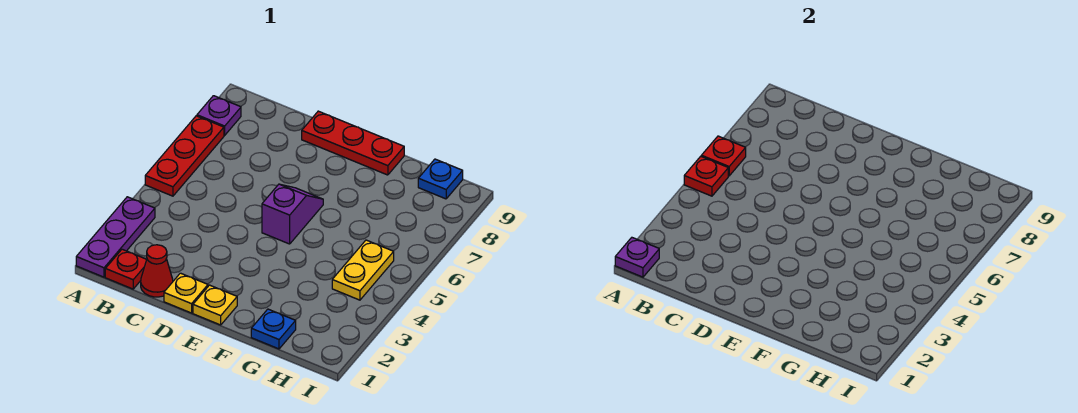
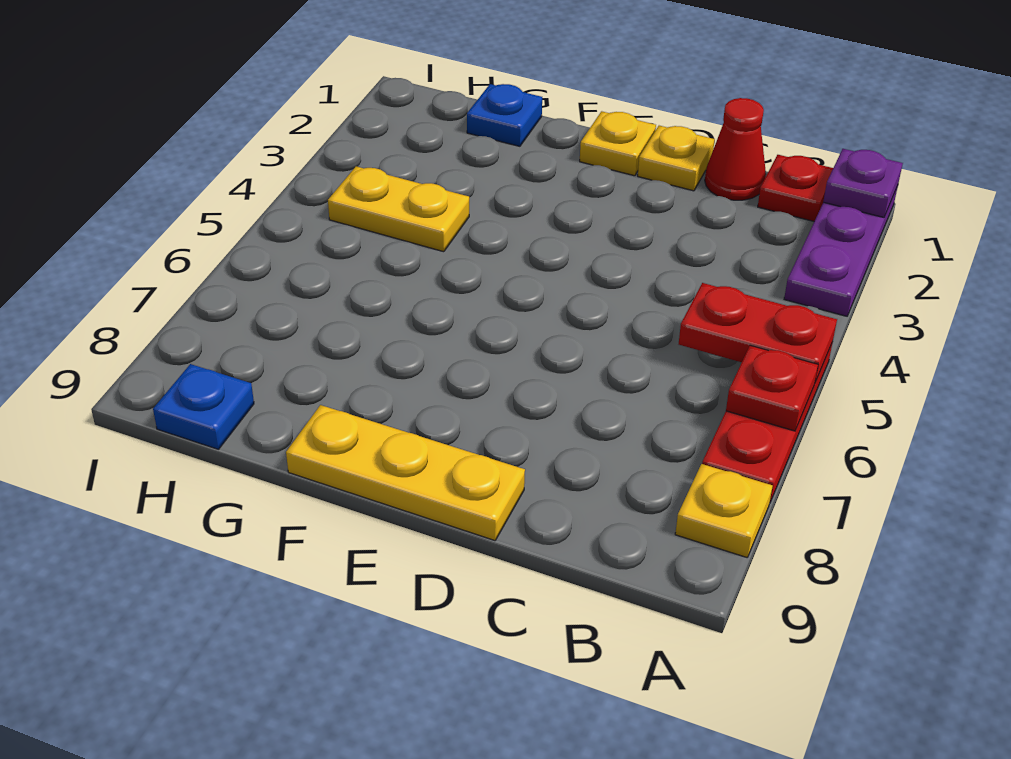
red plate A5 level 2 -> red plate A5:B5 level 2
purple plate A8 level 1 -> yellow plate A8 level 1
red plate D9:F9 level 1 -> yellow plate D9:F9 level 1
purple slope E5:E6 level 1 top 5 -> none
yellow plate H4:H5 level 1 -> yellow plate G4:H4 level 1

